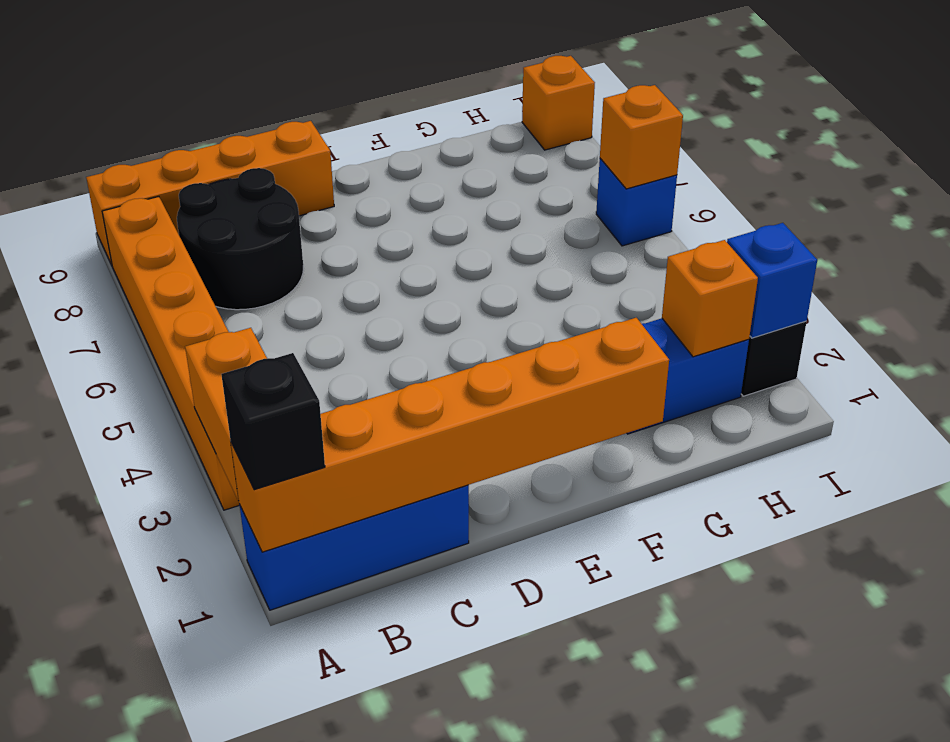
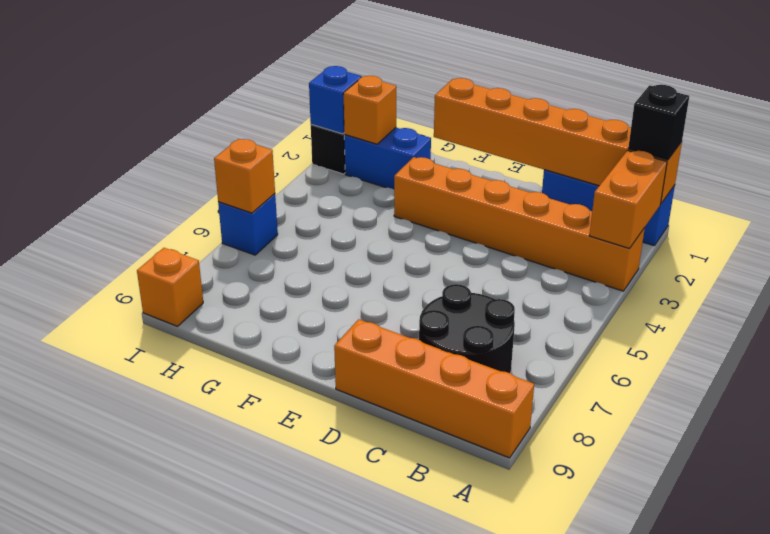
orange brick A3:A8 level 1 -> orange brick A3:F3 level 1

